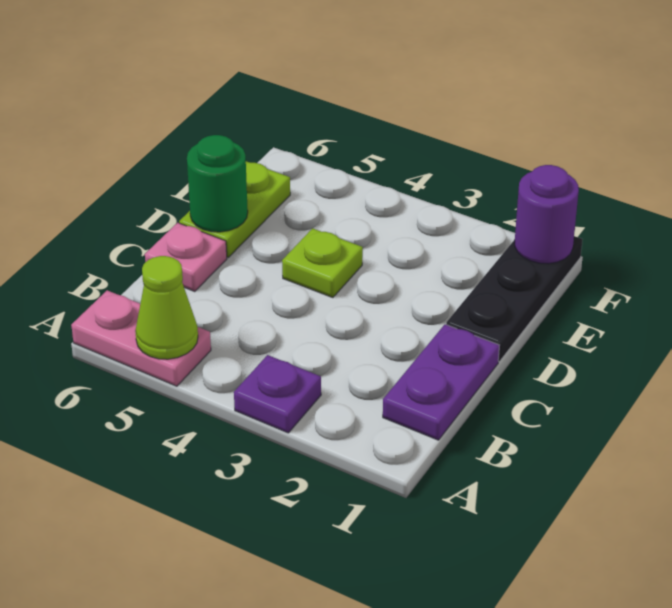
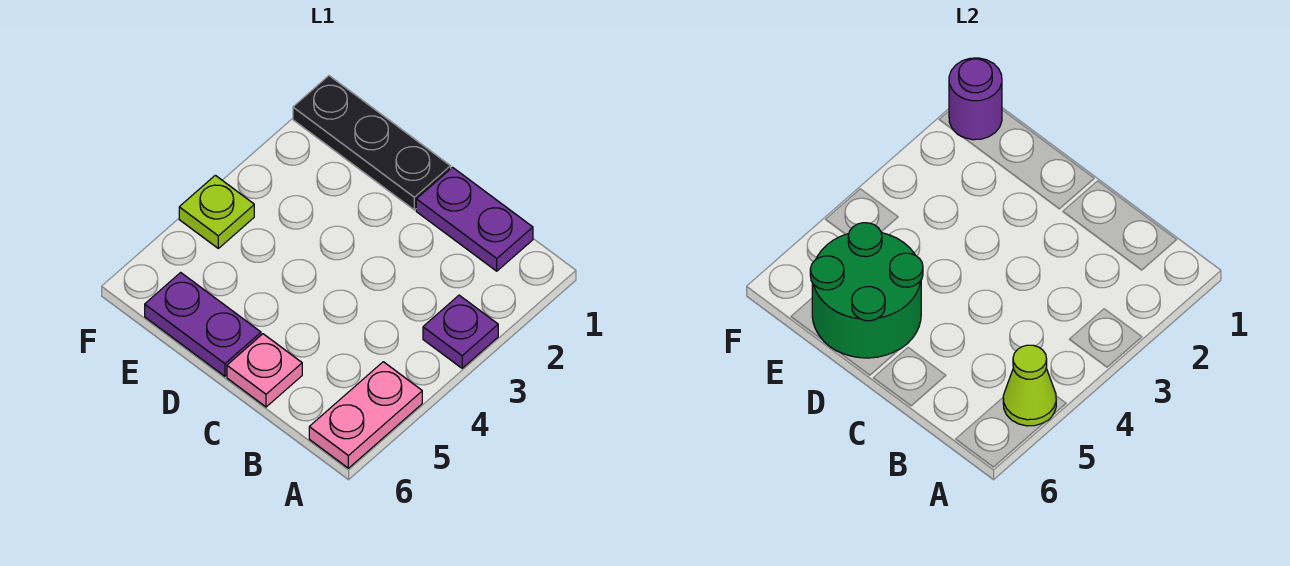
lime plate D4 level 1 -> lime plate F4 level 1
lime plate D6:E6 level 1 -> purple plate D6:E6 level 1
green round brick D6 level 2 -> green round brick D5:E6 level 2

